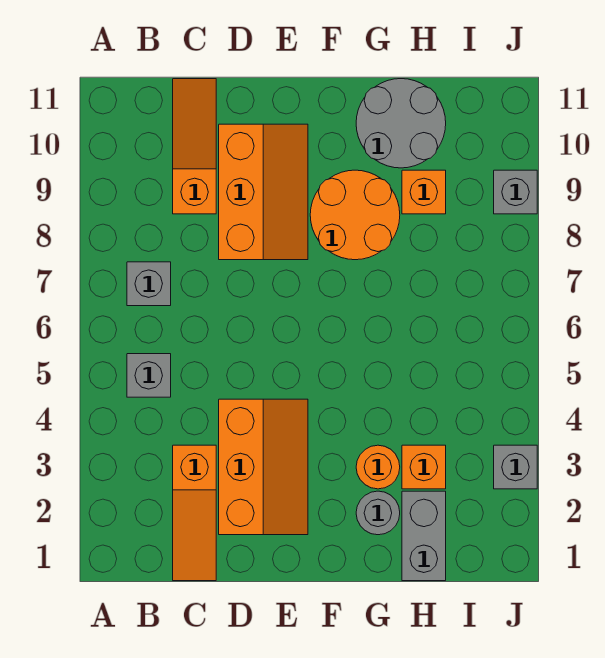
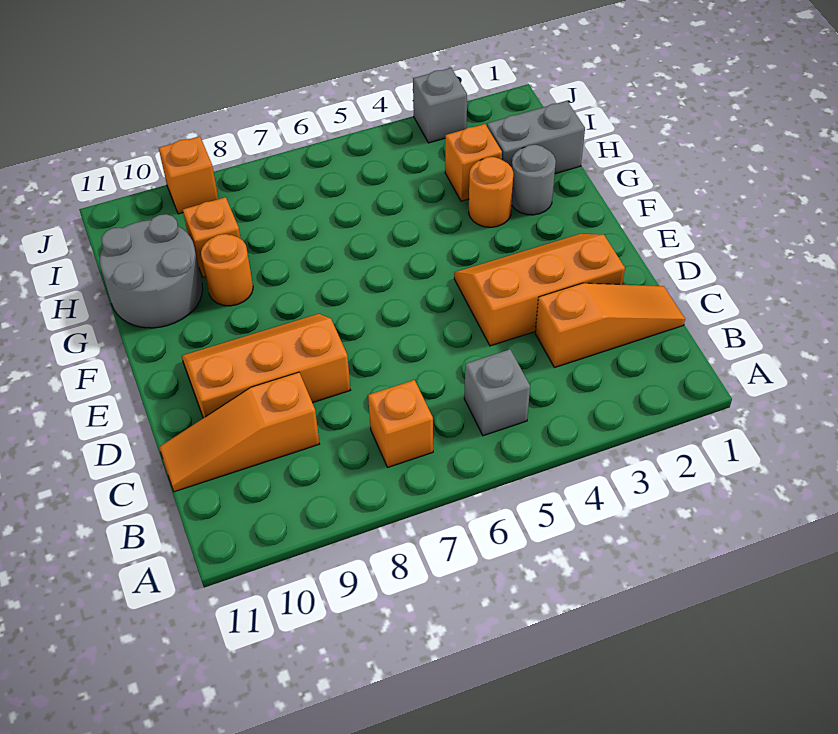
grey brick B7 level 1 -> orange brick B7 level 1
orange round brick F8:G9 level 1 -> orange round brick G9 level 1
grey brick J9 level 1 -> orange brick J9 level 1

